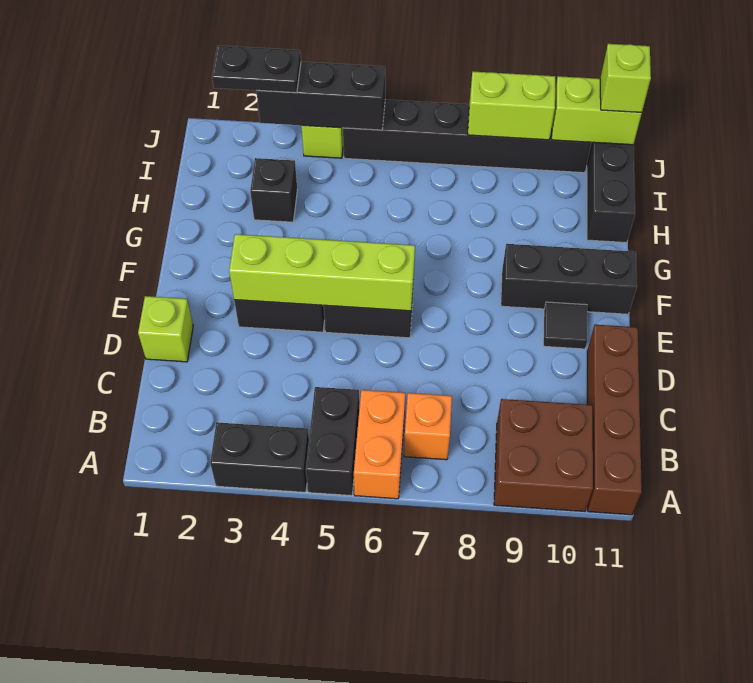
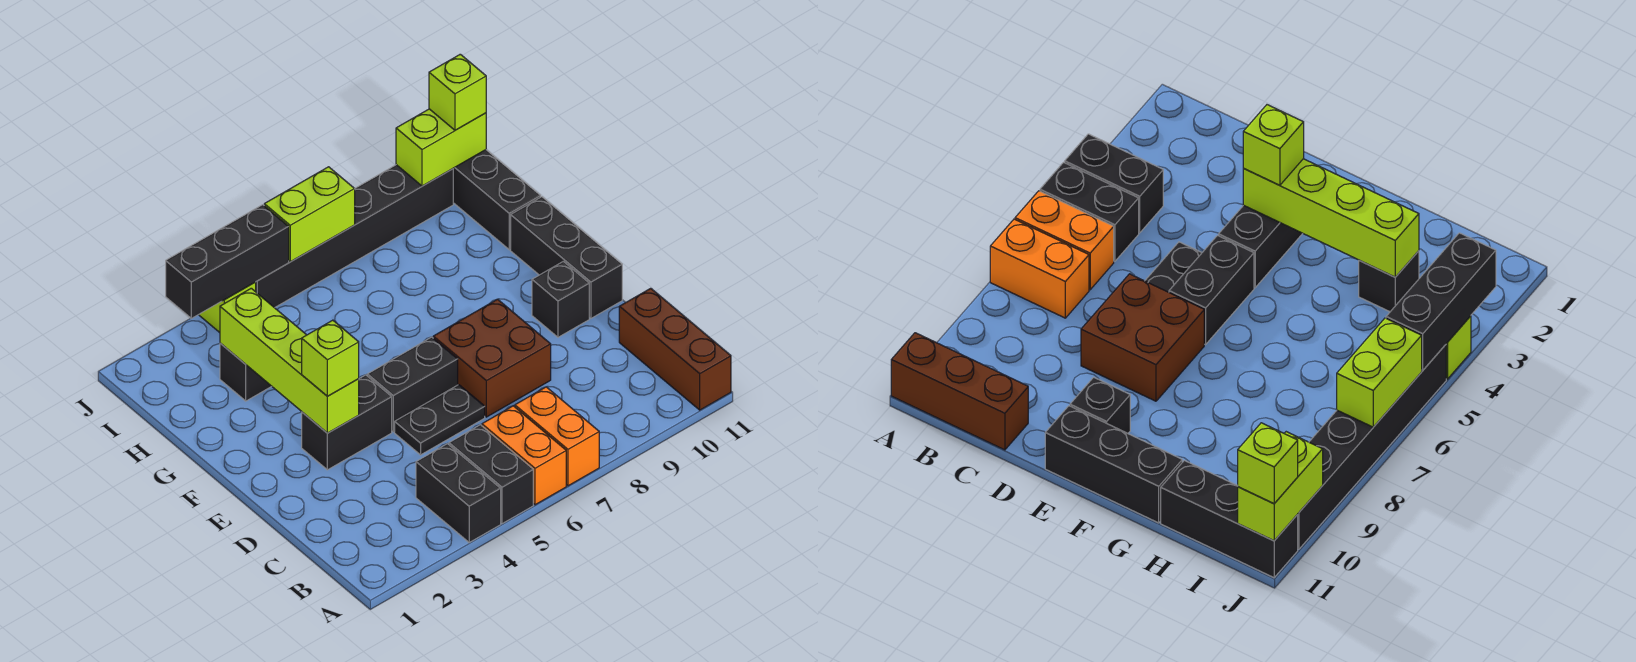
black brick A3:A4 level 1 -> black brick A4:B4 level 1
brown brick A9:B10 level 1 -> brown brick D7:E8 level 1
brown brick A11:D11 level 1 -> brown brick A11:C11 level 1
orange brick B7 level 1 -> orange brick A7:B7 level 1
lime brick D1 level 1 -> lime brick E3 level 3
lime brick E3:E6 level 2 -> lime brick E3:H3 level 2
black tile E10 level 1 -> black brick E10 level 1
black brick F9:F11 level 1 -> black brick E11:G11 level 1
black plate J2:J3 level 3 -> black plate D5:D6 level 1
lime brick J8:J9 level 2 -> lime brick J6:J7 level 2

